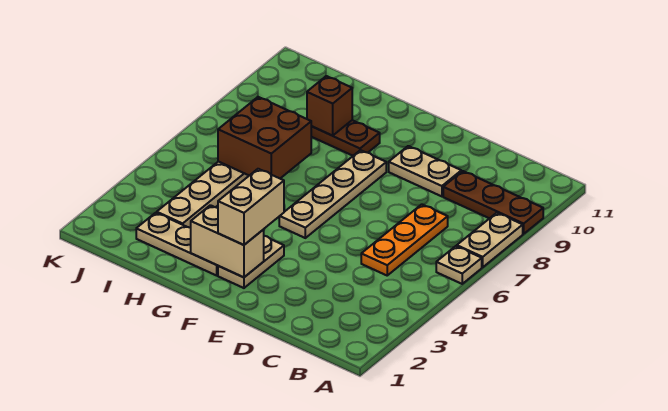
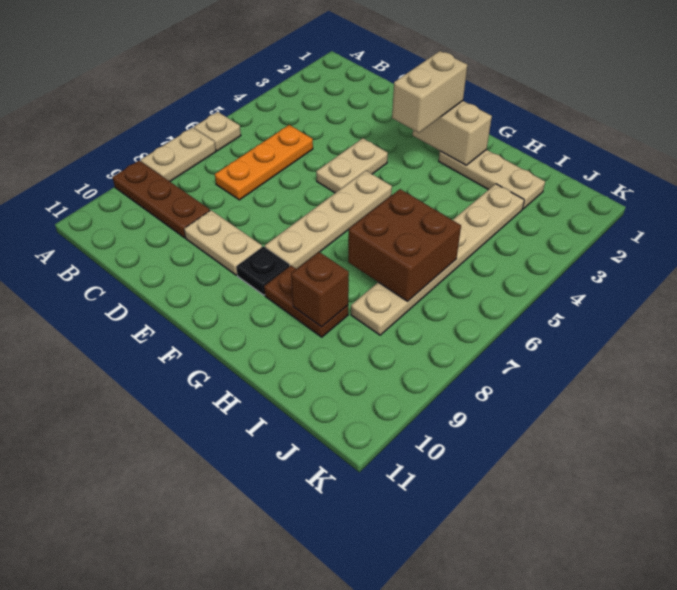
tan plate F2:F3 level 1 -> tan plate E4:E5 level 1
none -> black plate F9 level 1

